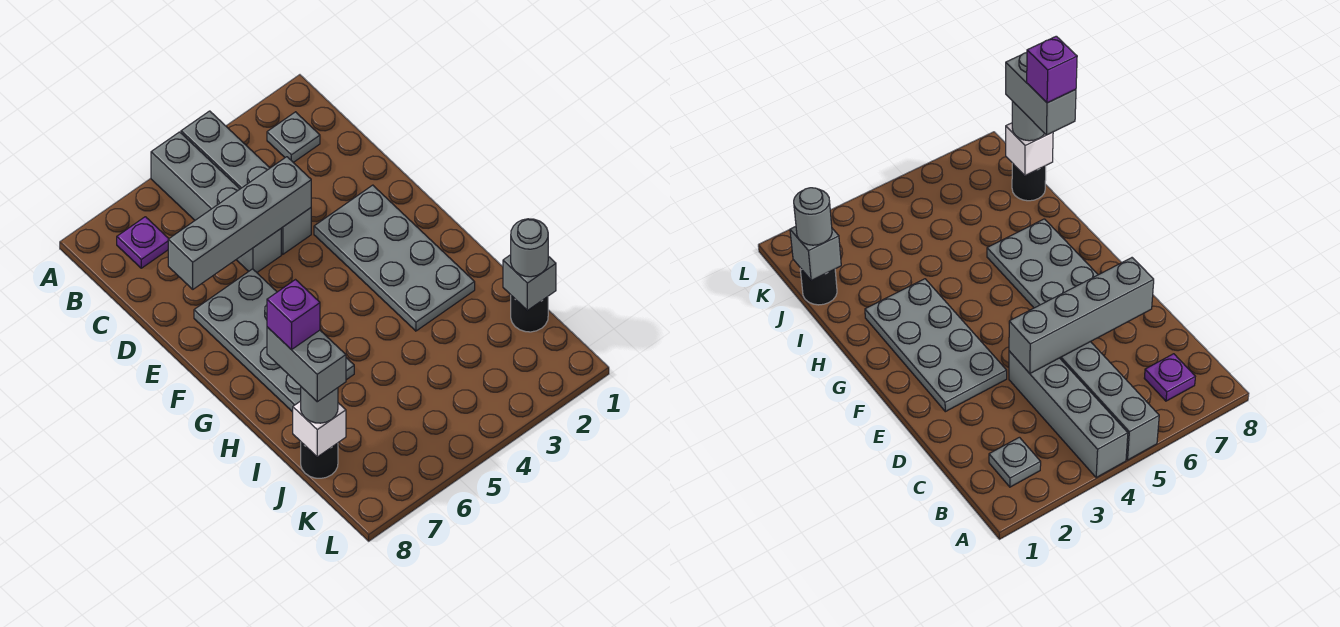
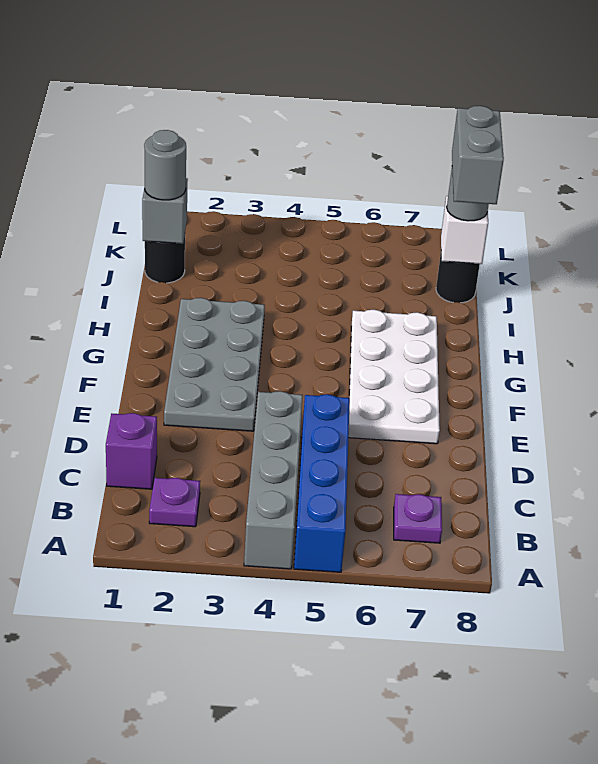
grey brick A5:D5 level 1 -> blue brick A5:D5 level 1
grey plate B2 level 1 -> purple plate B2 level 1
grey brick D4:D7 level 2 -> none
grey plate E6:H7 level 1 -> white plate E6:H7 level 1
purple brick I8 level 5 -> purple brick C1 level 1

